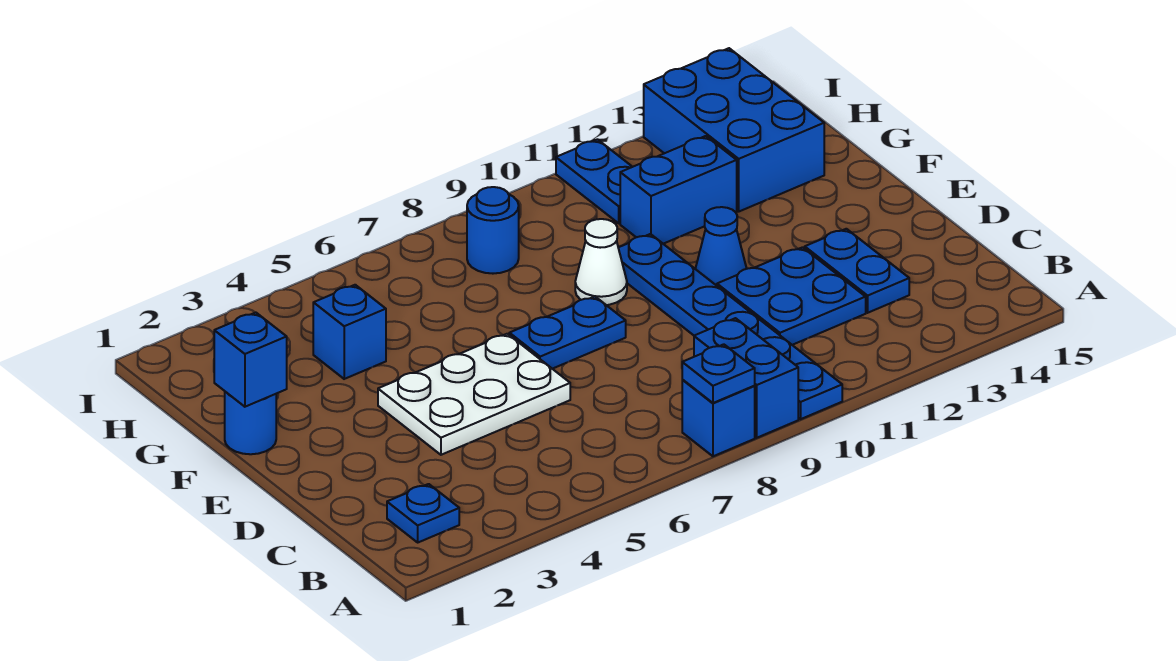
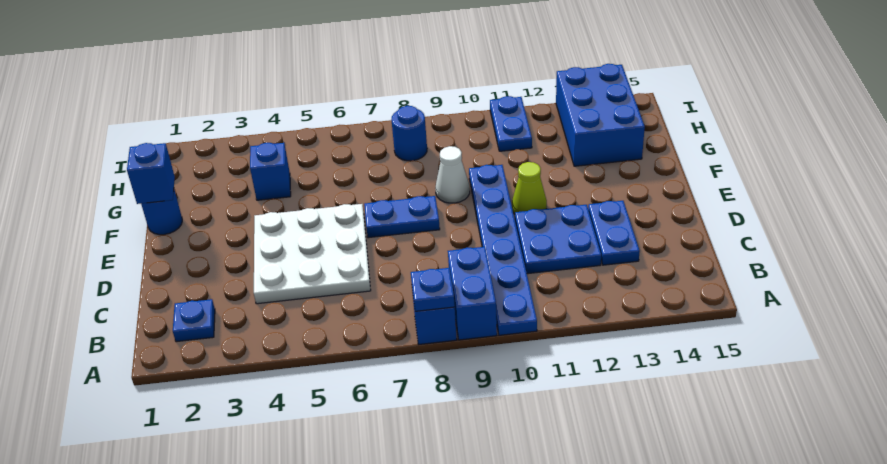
white plate D4:E6 level 1 -> white plate C4:E6 level 1
blue cone E11 level 1 -> lime cone E11 level 1
blue brick G11:G12 level 1 -> none

